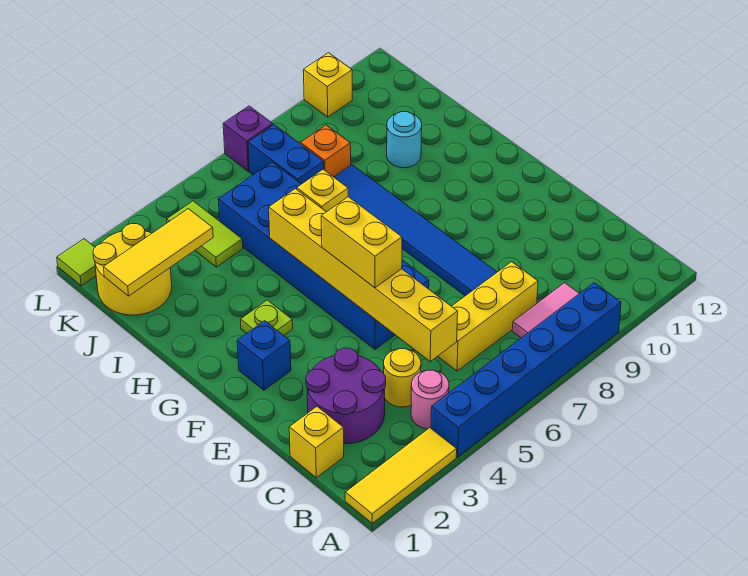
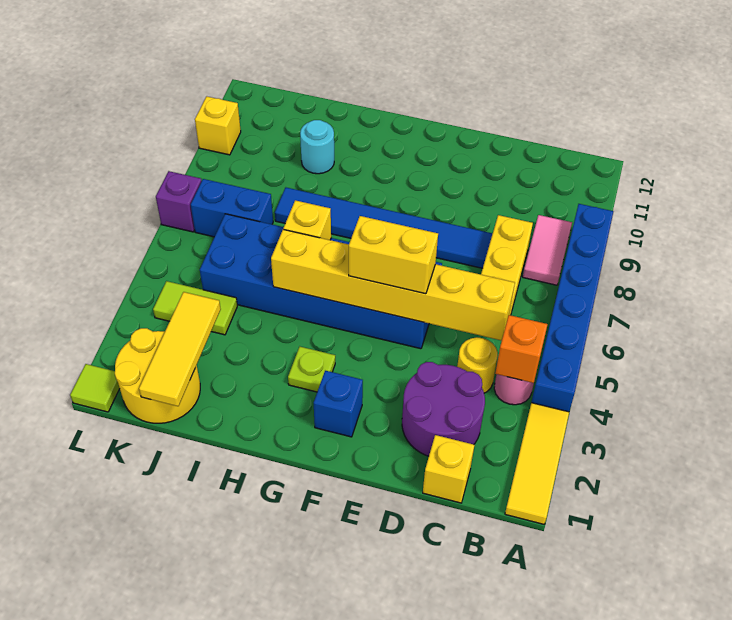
orange brick J8 level 1 -> orange brick B4 level 2

